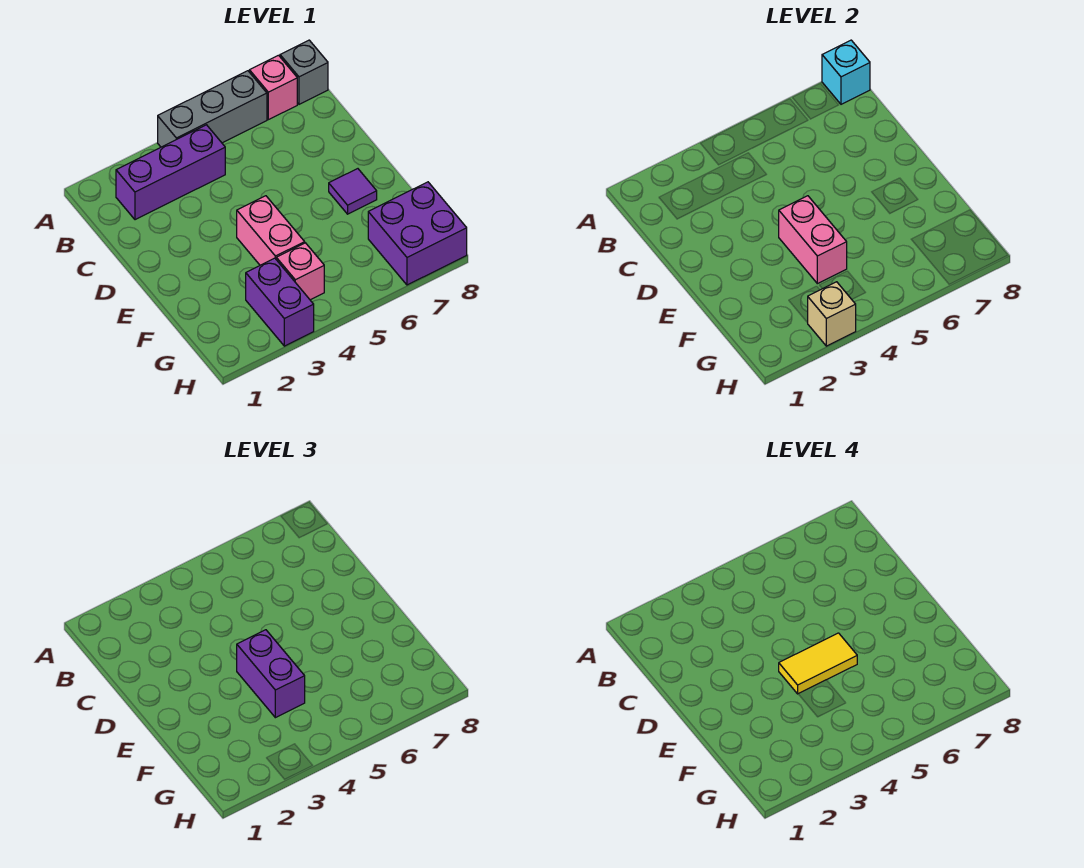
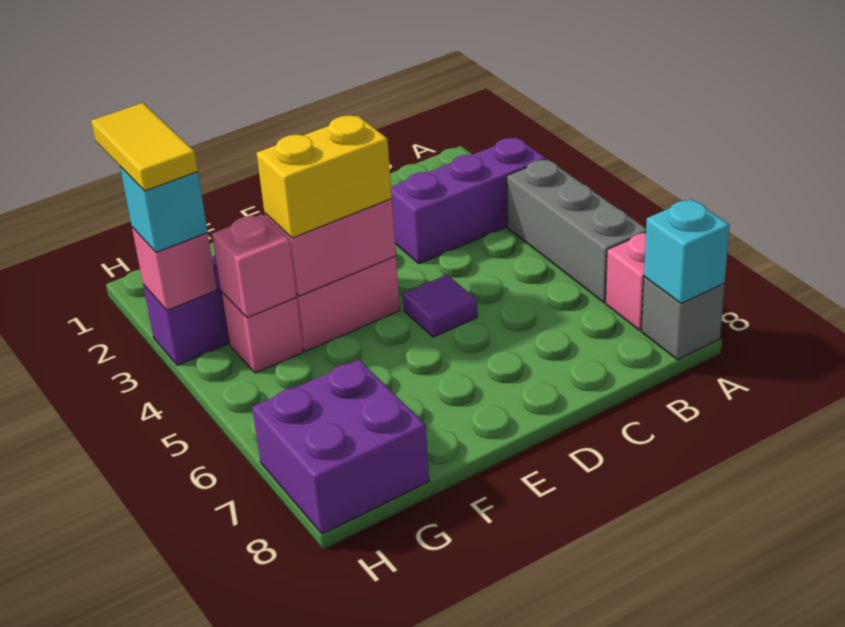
purple brick B2:B4 level 1 -> purple brick A3:C3 level 1
purple brick E4:F4 level 3 -> yellow brick E4:F4 level 3
yellow tile E4:E5 level 4 -> yellow tile H2:H3 level 4
purple tile E7 level 1 -> purple tile D5 level 1
none -> pink brick G4 level 2
tan brick H3 level 2 -> pink brick H3 level 2
none -> cyan brick H3 level 3

